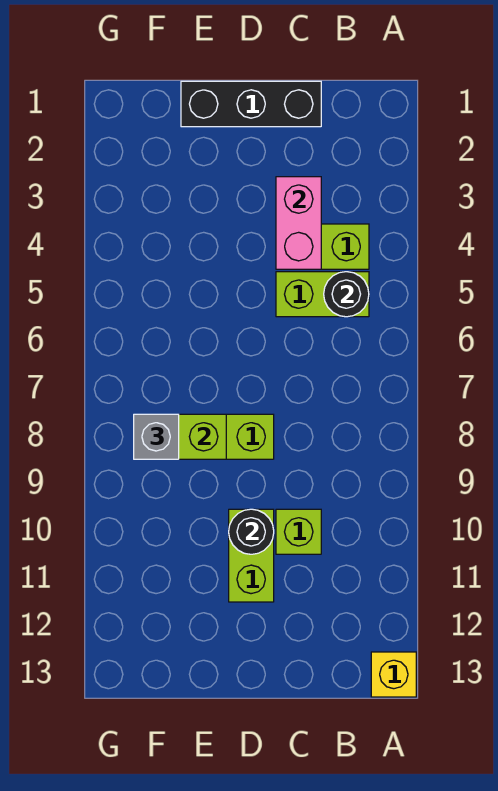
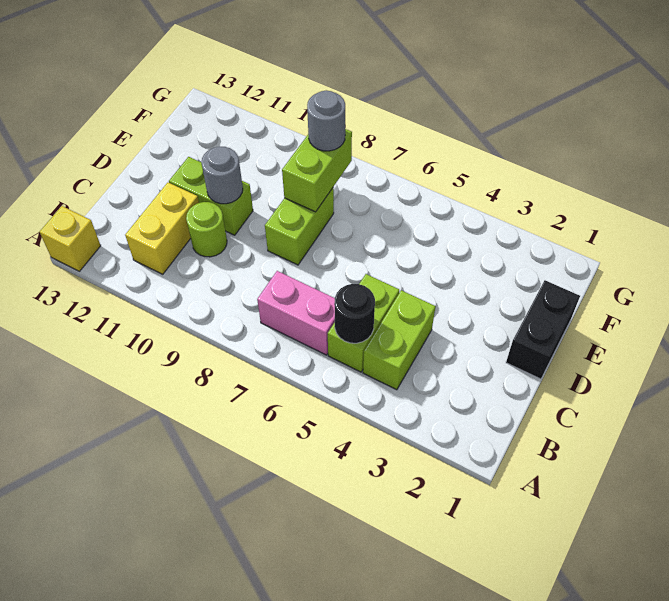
none -> yellow brick B11:C11 level 1
black brick C1:E1 level 1 -> black brick D1:E1 level 1
pink brick C3:C4 level 2 -> pink brick B6:B7 level 1
lime brick C10 level 1 -> lime round brick C10 level 1
black round brick D10 level 2 -> grey round brick D10 level 2
grey brick F8 level 3 -> grey round brick F8 level 3

